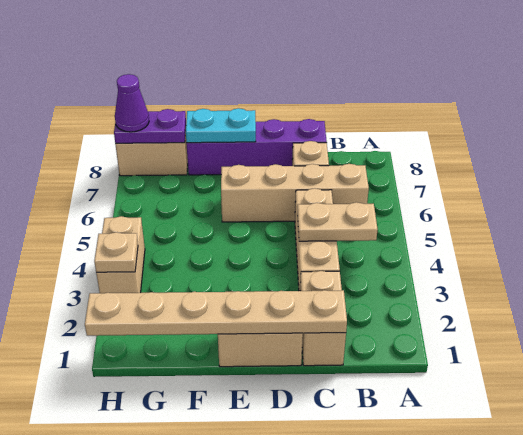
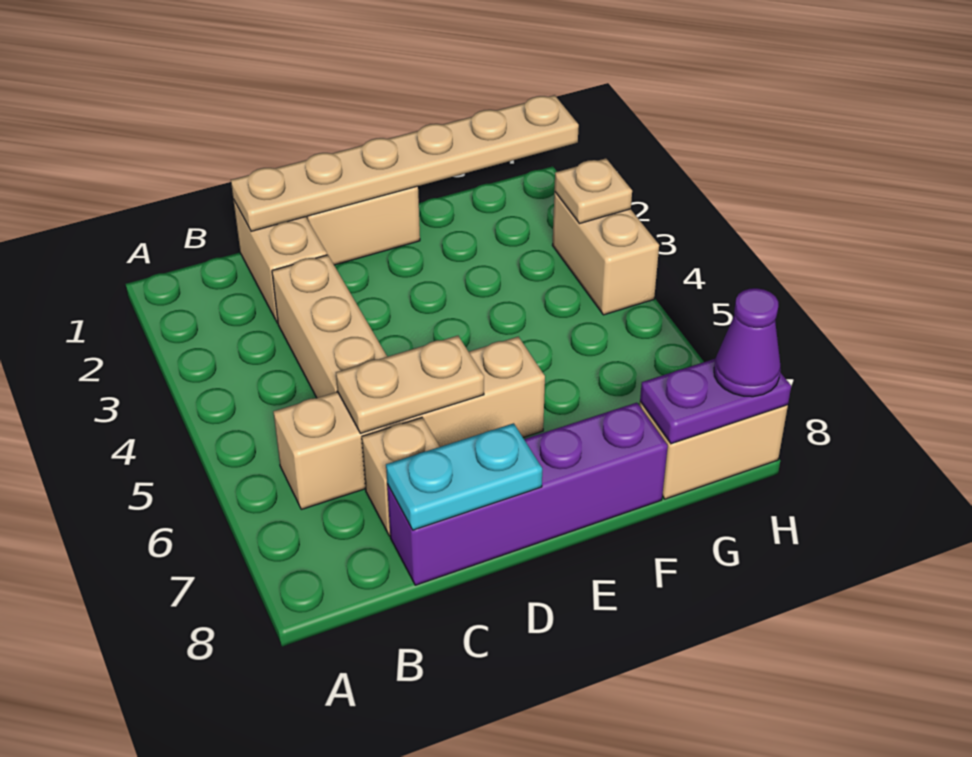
tan plate B4:C4 level 2 -> tan plate C6:D6 level 2
cyan plate E8:F8 level 2 -> cyan plate C8:D8 level 2

